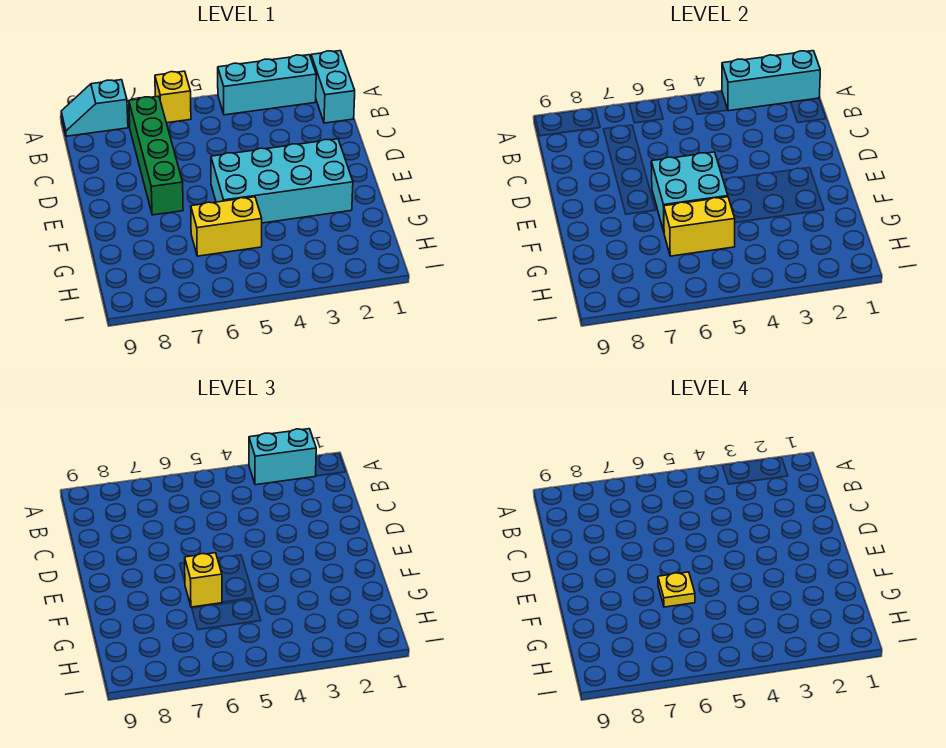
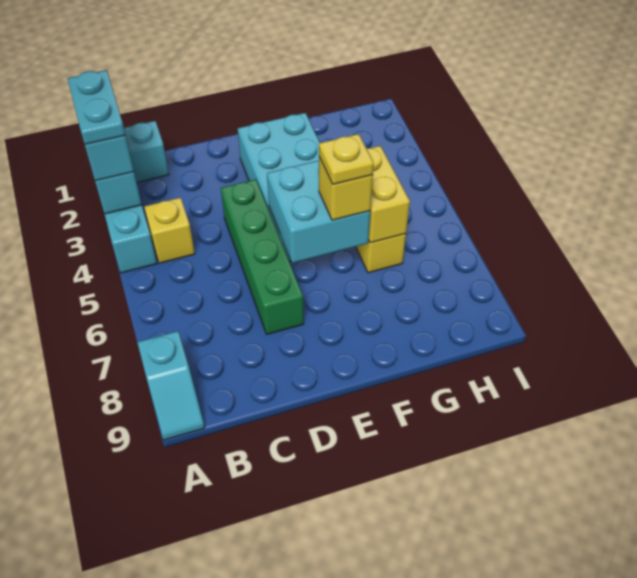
none -> cyan plate A2:A3 level 4
yellow brick A6 level 1 -> yellow brick B4 level 1
green brick B7:E7 level 1 -> green brick D4:D7 level 1

